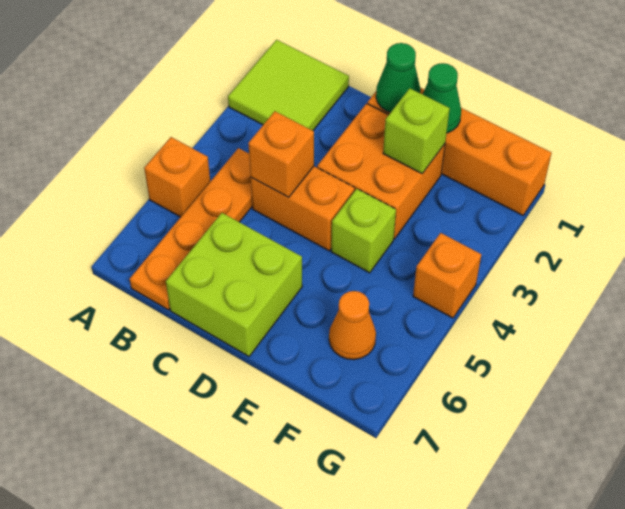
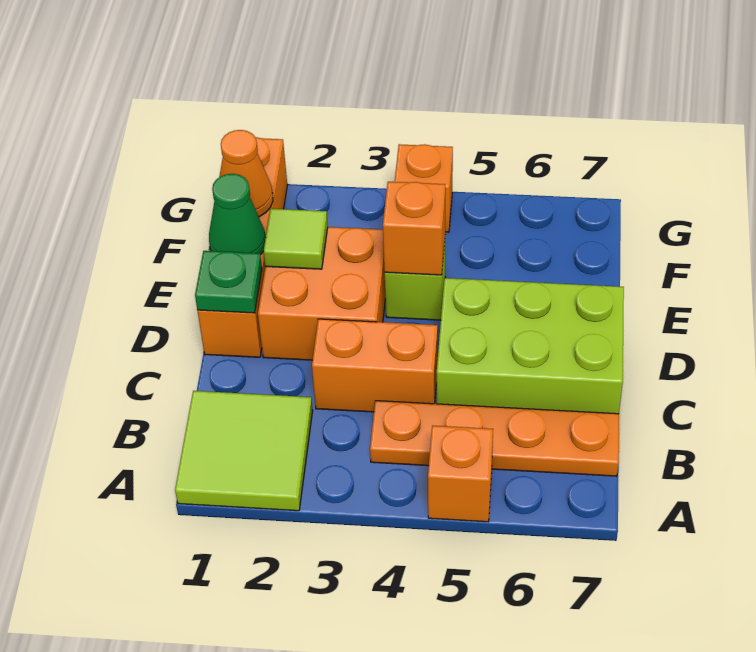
orange brick C4:D4 level 1 -> orange brick C3:C4 level 1
orange brick C4 level 2 -> orange brick E4 level 2
lime brick C6:D7 level 1 -> lime brick C5:D7 level 1
green cone D1 level 2 -> green plate D1 level 2
lime brick E2 level 2 -> lime tile E2 level 2
orange cone F6 level 1 -> orange cone F1 level 2

